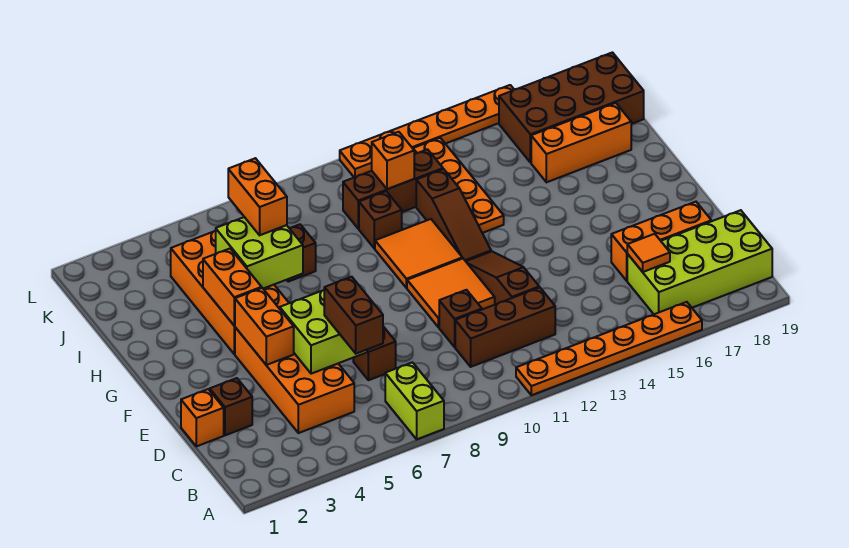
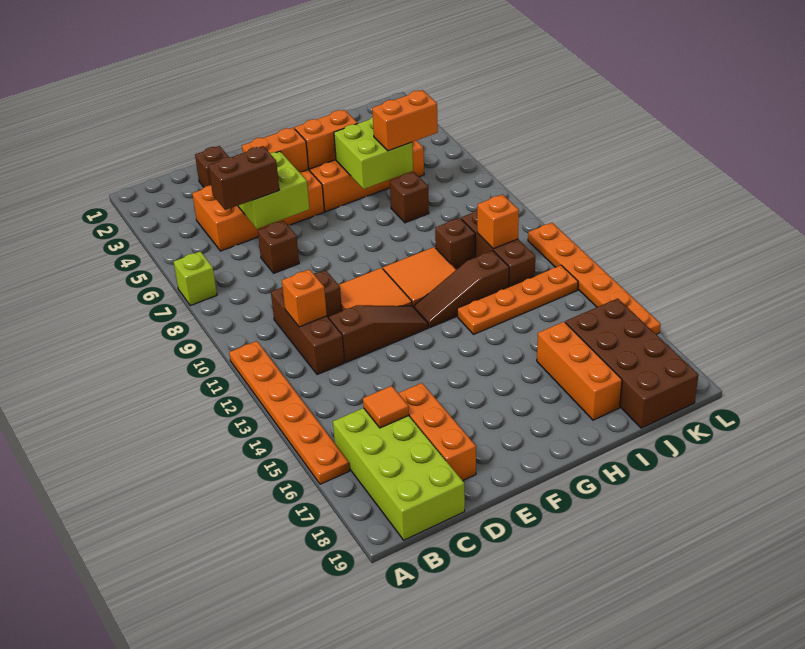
lime brick A7:B7 level 1 -> lime brick A7 level 1
orange brick D1 level 1 -> orange brick C11 level 2

